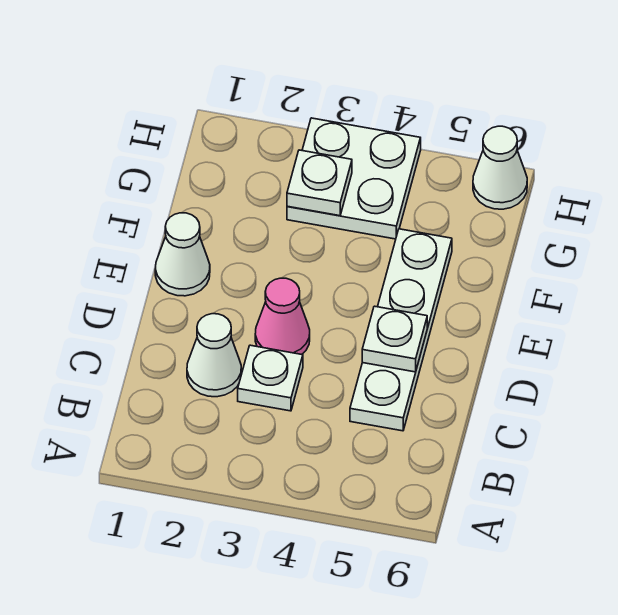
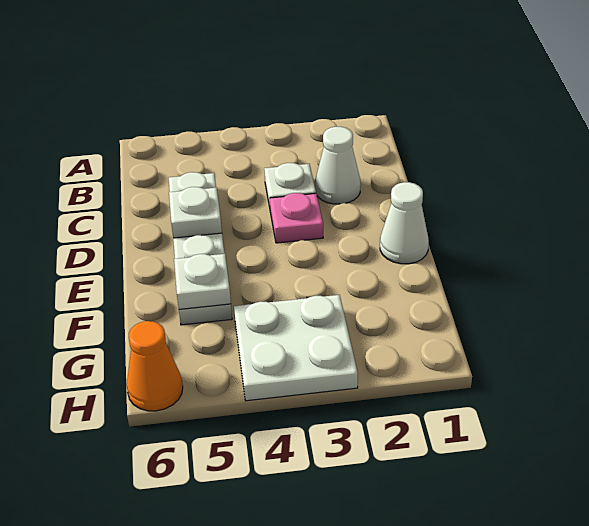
pink cone D3 level 1 -> pink plate D3 level 1
white plate G3 level 2 -> white plate F5 level 2
white cone H6 level 1 -> orange cone H6 level 1

